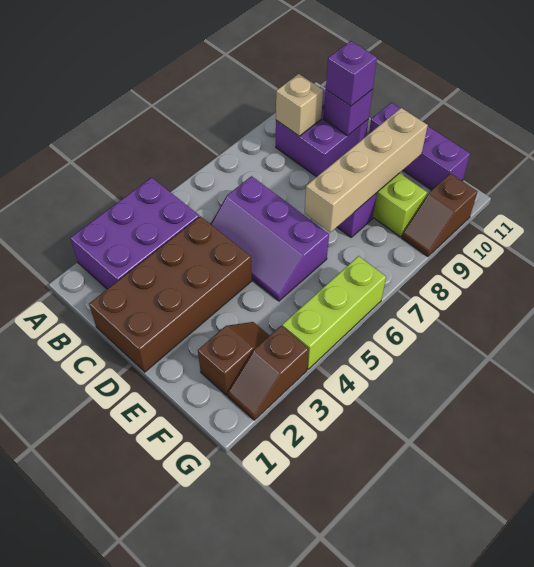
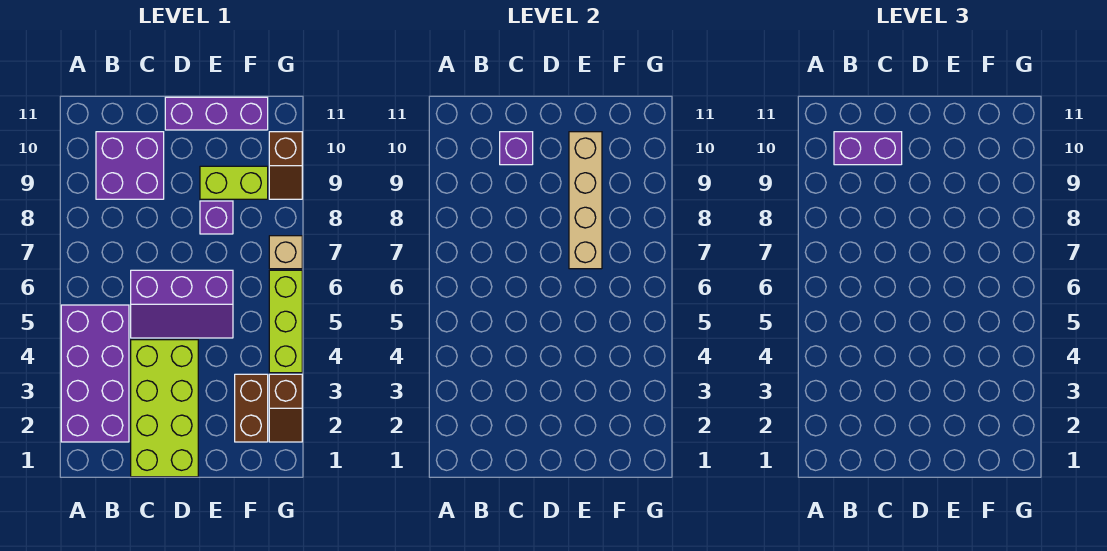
purple brick A2:B4 level 1 -> purple brick A2:B5 level 1
tan brick B9 level 2 -> tan brick G7 level 1
brown brick C1:D4 level 1 -> lime brick C1:D4 level 1
purple brick C10 level 3 -> purple brick B10:C10 level 3
brown slope F2:F3 level 1 top 2 -> brown brick F2:F3 level 1

